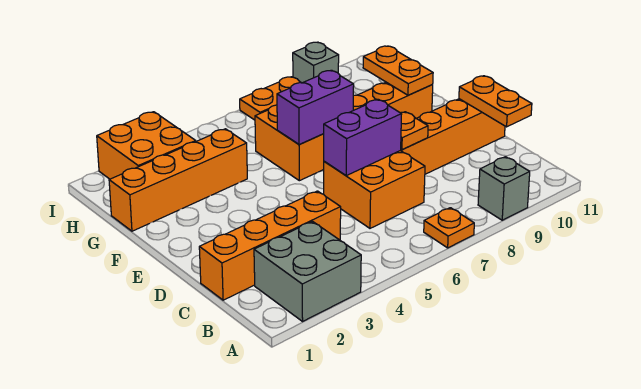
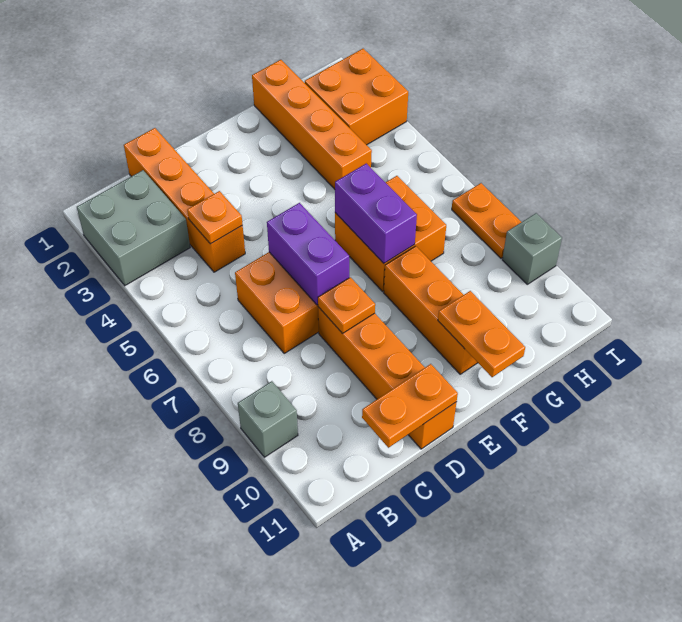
orange plate A7 level 1 -> orange plate C4 level 2
orange plate F10:G10 level 2 -> orange plate F10:F11 level 2

